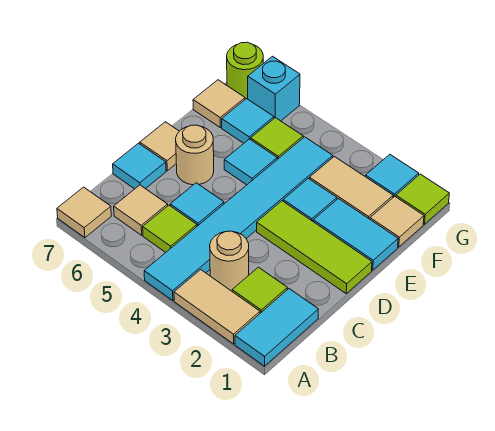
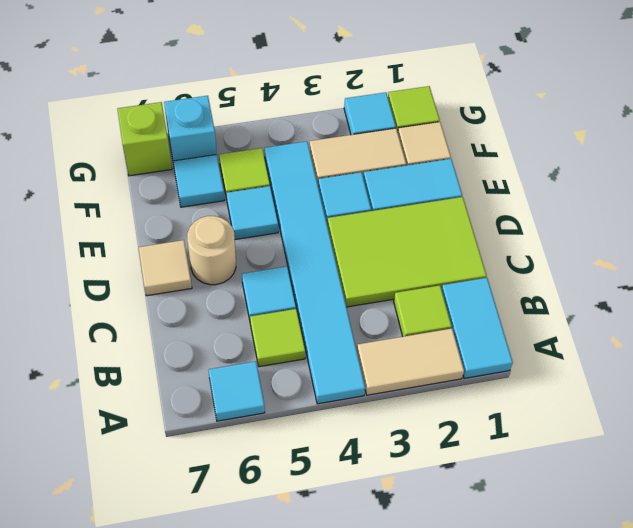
tan tile A7 level 1 -> none
tan round brick B3 level 1 -> none
tan tile B6 level 1 -> none
cyan tile C7 level 1 -> cyan tile A6 level 1
lime tile D1:D3 level 1 -> lime tile C1:D3 level 1
tan tile F7 level 1 -> none
lime round brick G7 level 1 -> lime brick G7 level 1

